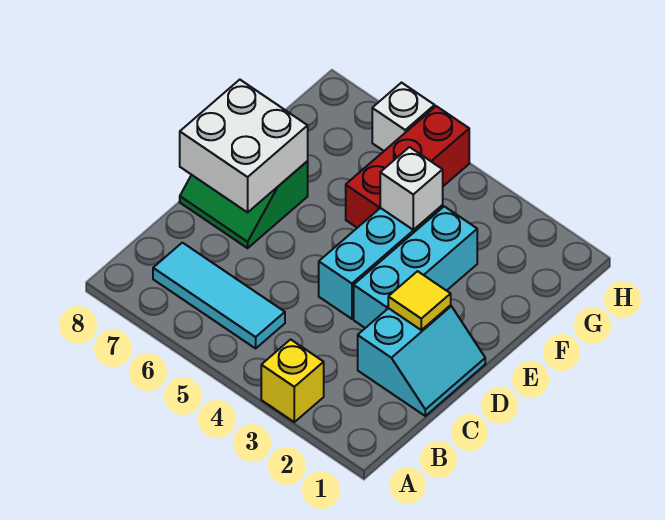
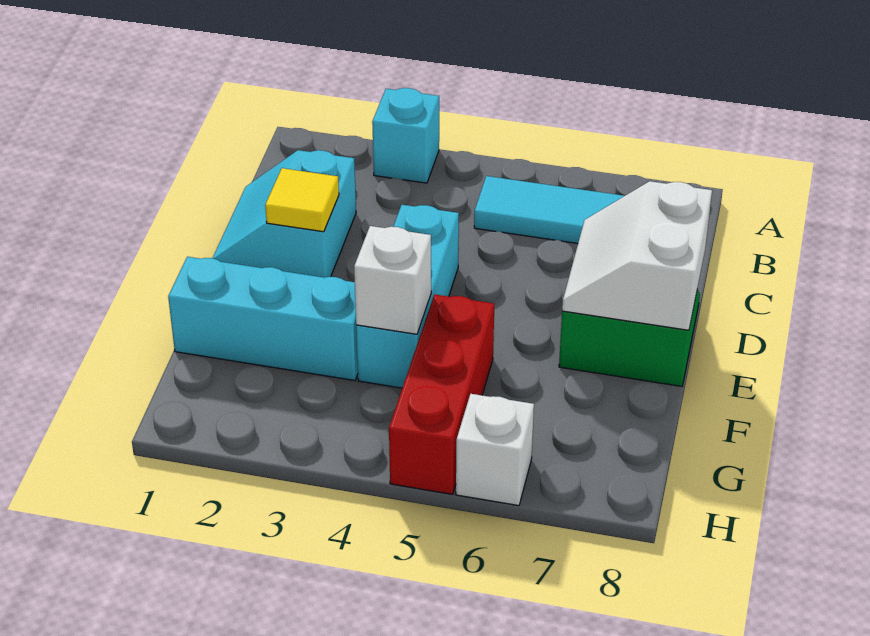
yellow brick A3 level 1 -> cyan brick A3 level 1
cyan brick D3:F3 level 1 -> cyan brick F1:F3 level 1
white brick D7:E8 level 2 -> white slope D7:E8 level 2 top 8

